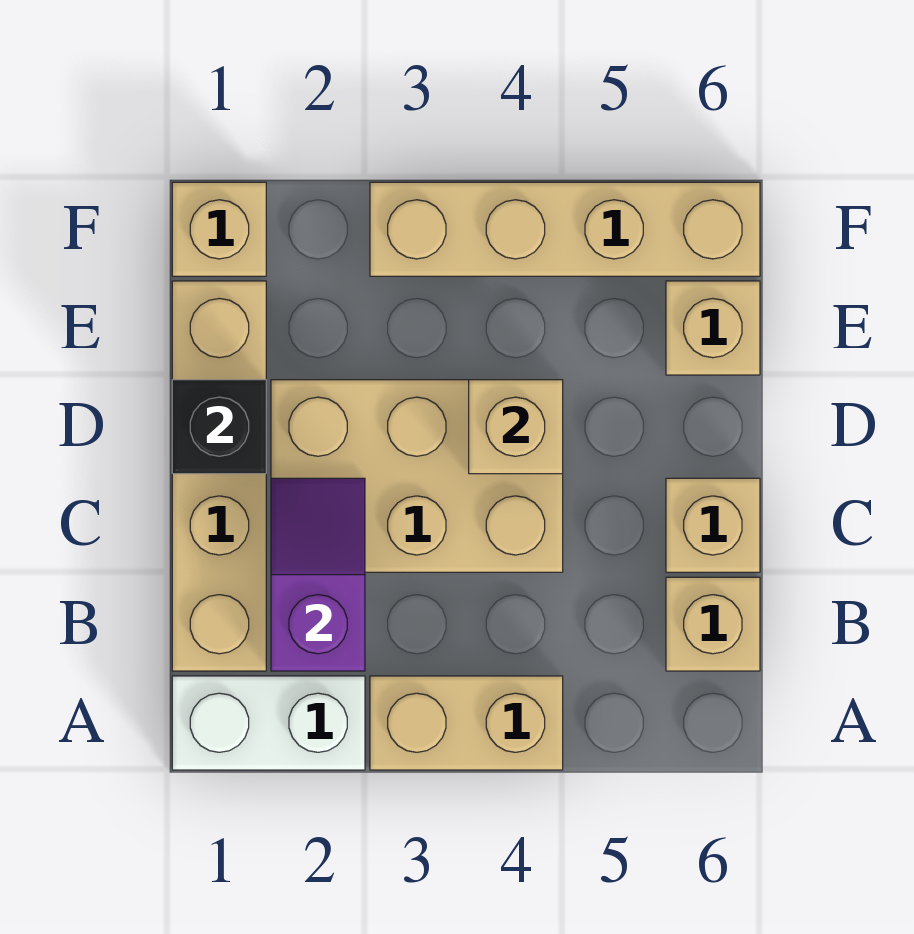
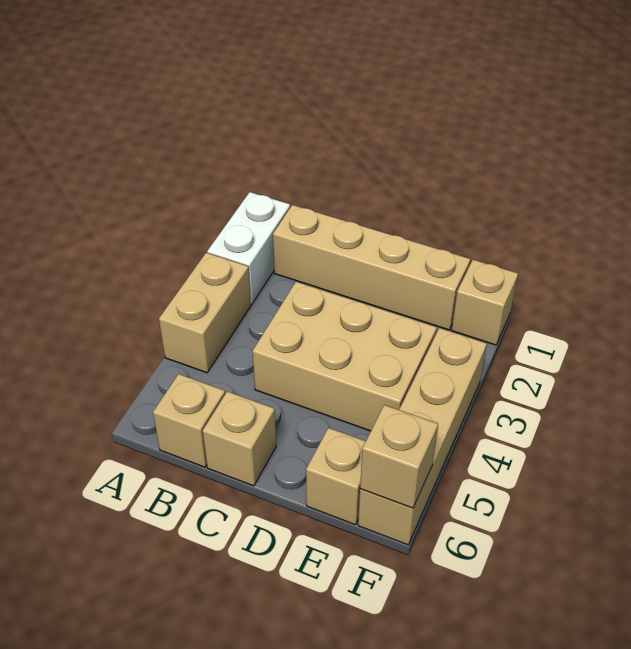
purple slope B2:C2 level 2 top B -> none
tan brick C2:D4 level 1 -> tan brick C3:E4 level 1
black brick D1 level 2 -> none
tan brick D4 level 2 -> tan brick F6 level 2

